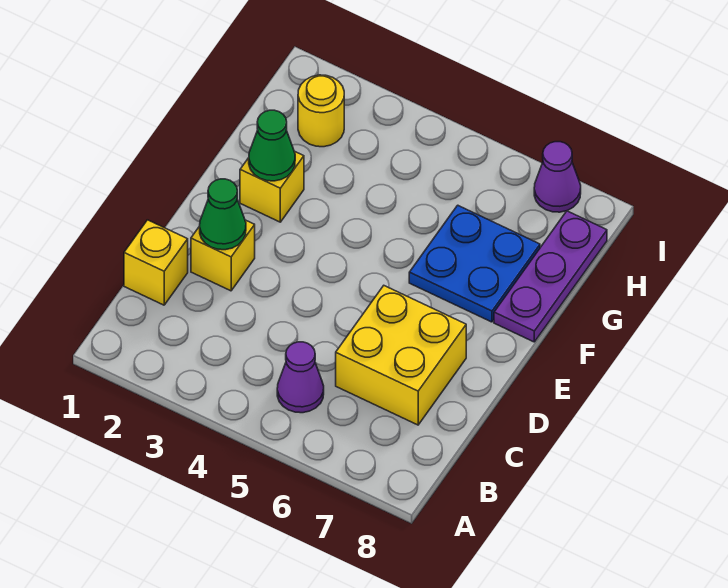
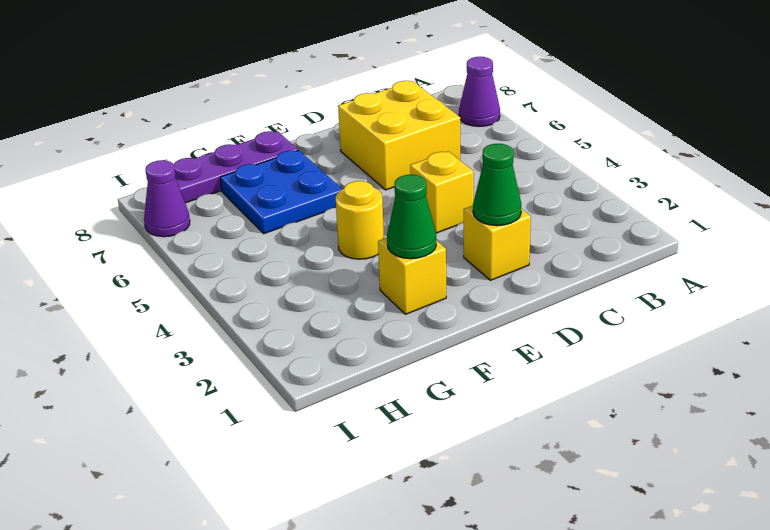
purple cone B5 level 1 -> purple cone A7 level 1
yellow brick C1 level 1 -> yellow brick D4 level 1
yellow round brick H2 level 1 -> yellow round brick F4 level 1

